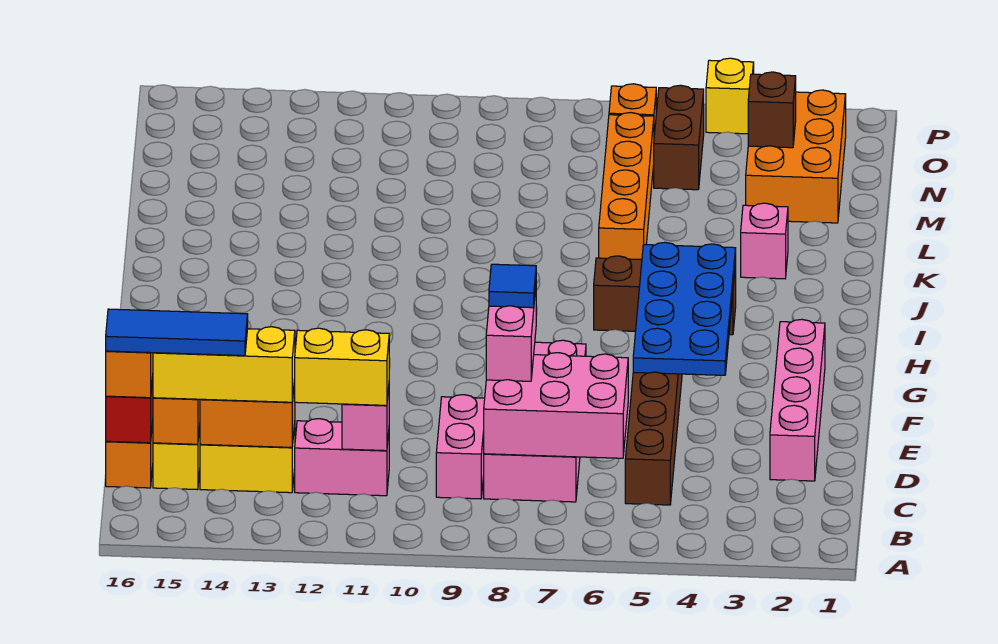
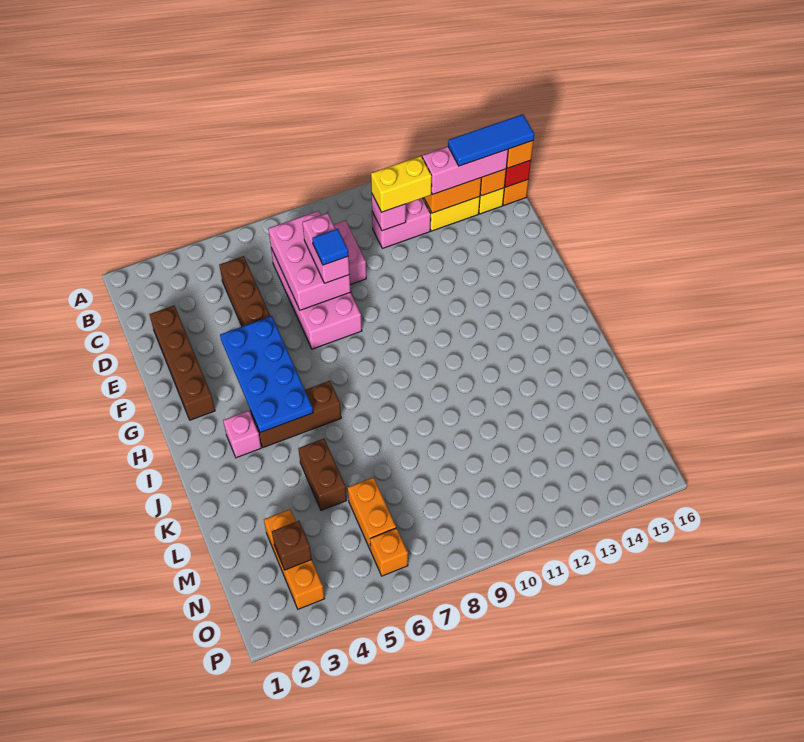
pink brick C6:D8 level 2 -> pink brick C7:E8 level 2
yellow brick C13:C15 level 3 -> pink brick C13:C15 level 3
pink brick D2:G2 level 1 -> brown brick D2:G2 level 1
pink brick K3 level 1 -> pink brick I3 level 1
orange brick K6:N6 level 1 -> orange brick M6:N6 level 1
orange brick M2:O3 level 1 -> orange brick M3:O3 level 1
brown brick N5:O5 level 1 -> brown brick K5:L5 level 1
yellow brick P4 level 1 -> none

